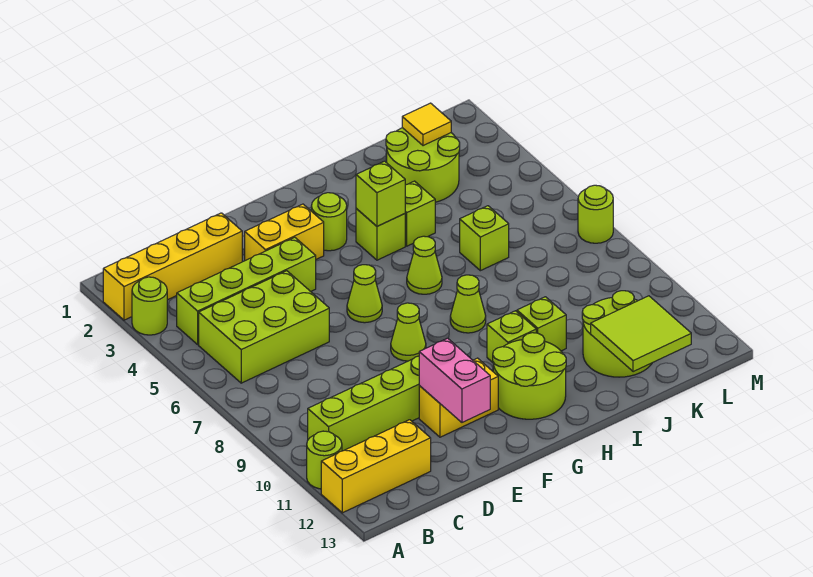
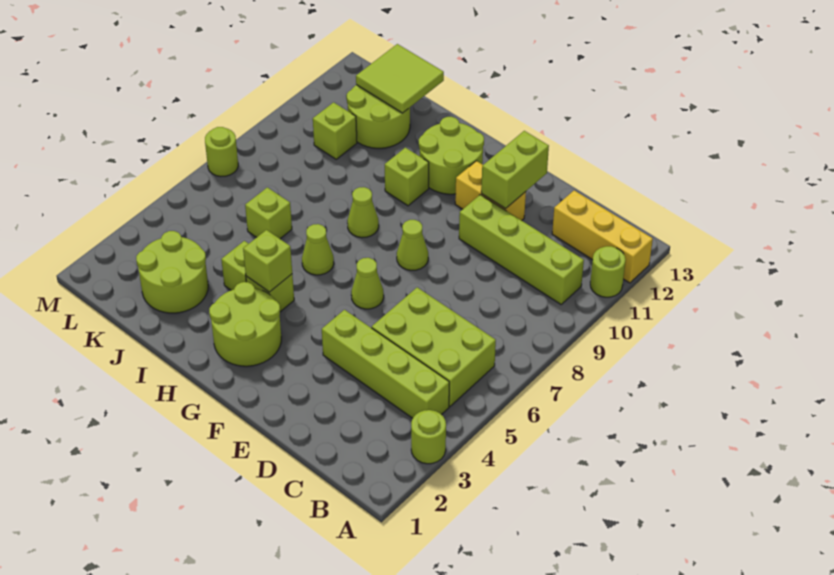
yellow brick A2:D2 level 1 -> none
yellow brick E3:F3 level 1 -> none
pink brick E11:E12 level 2 -> lime brick E11:E12 level 2
lime round brick G3 level 1 -> lime round brick G2:H3 level 1
lime brick I10 level 1 -> lime brick K10 level 1
yellow tile K2 level 2 -> none

